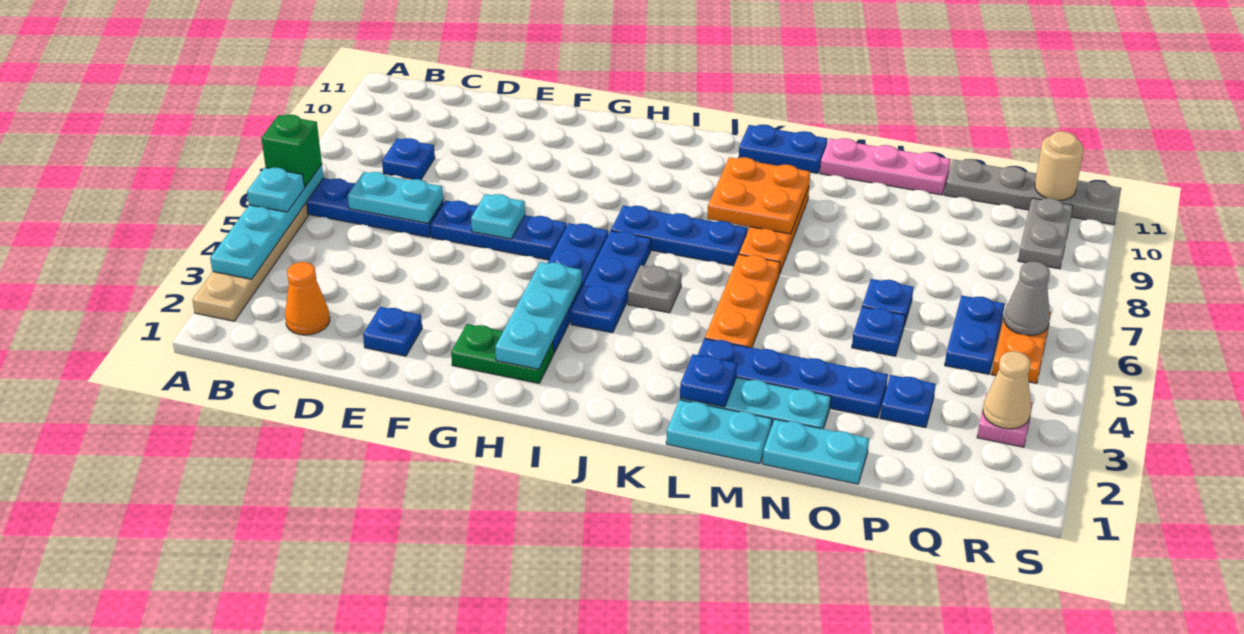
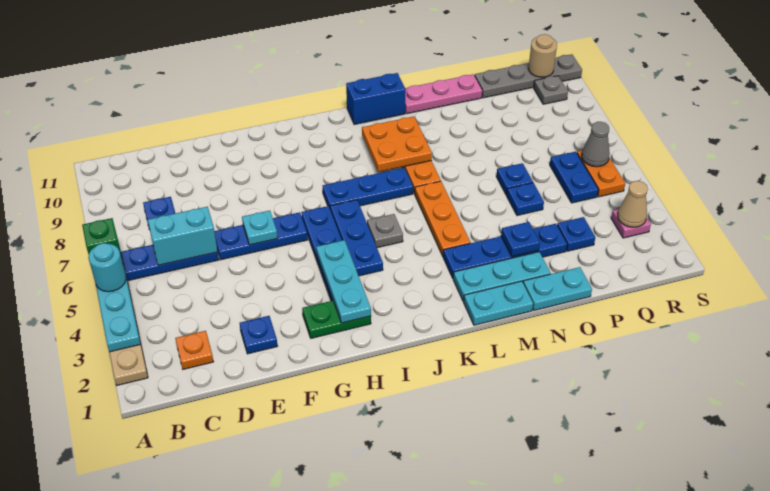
cyan plate A5 level 3 -> cyan round brick A5 level 3
orange cone C2 level 1 -> orange plate C2 level 1
cyan plate C6:D6 level 2 -> cyan brick C6:D6 level 2
blue plate K11:L11 level 1 -> blue brick K11:L11 level 1
blue plate L2 level 2 -> blue plate N3 level 2
grey plate R9:R10 level 1 -> grey plate R10 level 1

